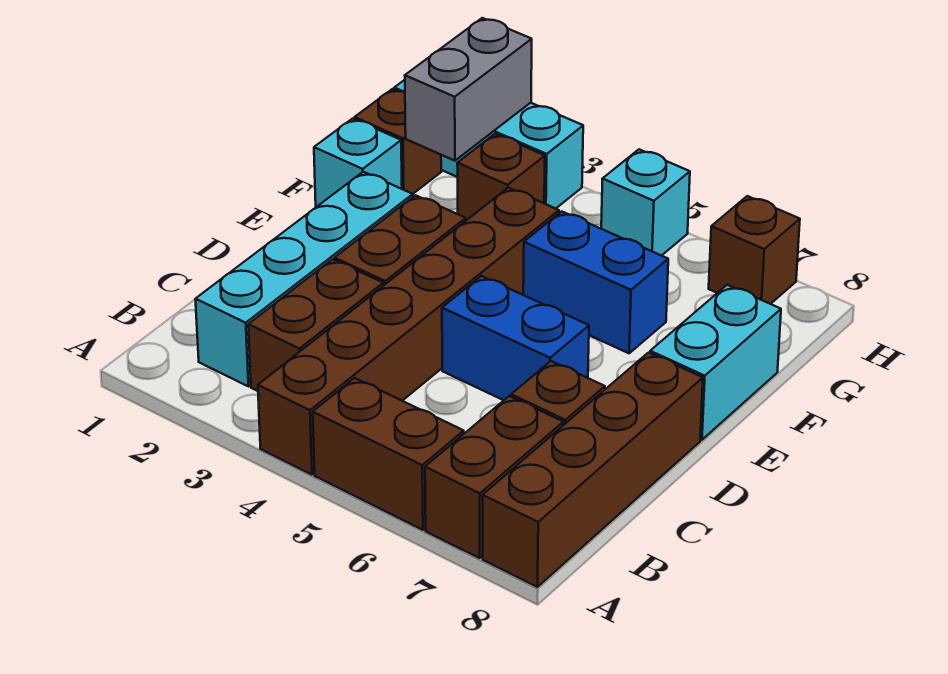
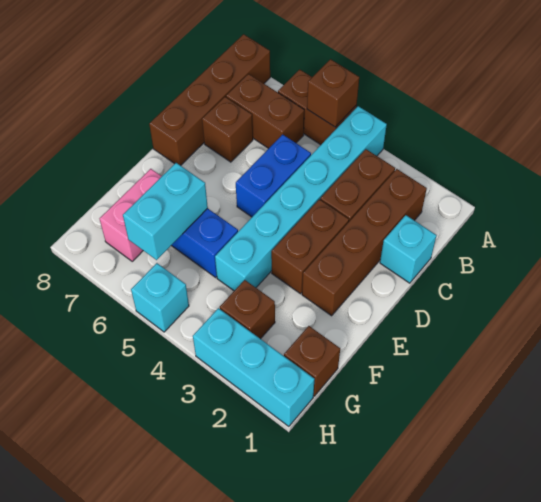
brown brick A4:F4 level 1 -> cyan brick A4:F4 level 1
brown brick A7:B7 level 1 -> brown brick B6:B7 level 1
cyan brick B2:E2 level 1 -> brown brick B2:E2 level 1
blue brick D5:D6 level 1 -> blue brick C5:D5 level 1
cyan brick E8:F8 level 1 -> cyan brick F6:G6 level 2
cyan brick F1 level 1 -> cyan brick C1 level 1
none -> pink brick F7:G7 level 1
grey brick G2:H2 level 2 -> none
brown brick H7 level 1 -> brown brick A5 level 2

